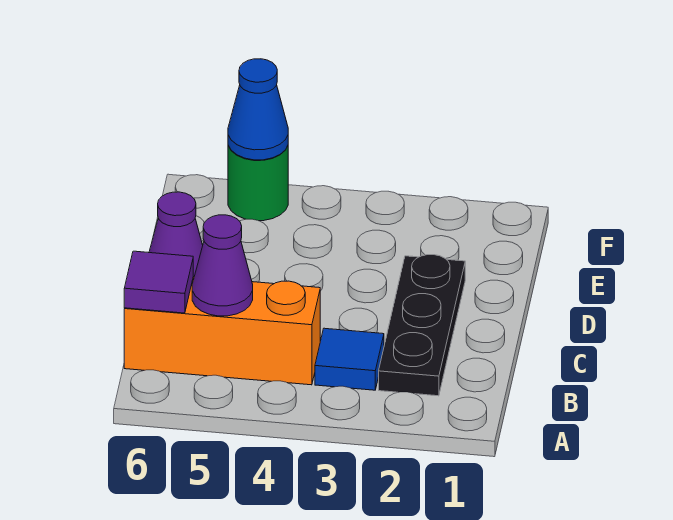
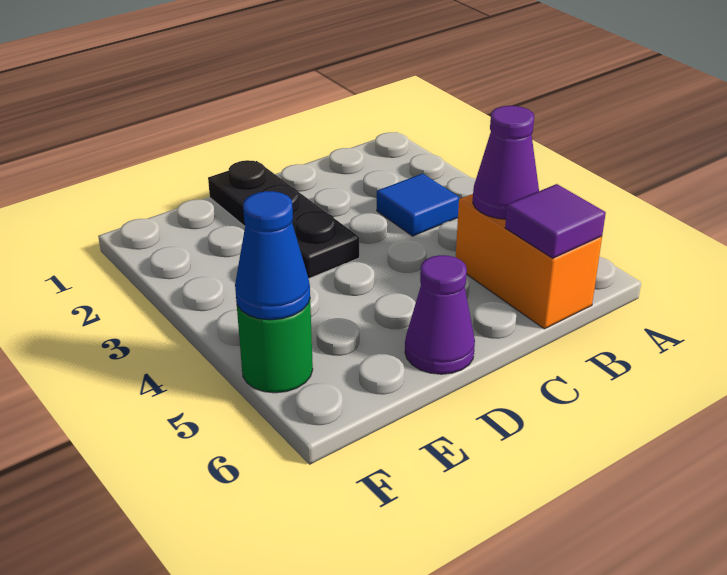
black plate B2:D2 level 1 -> black plate D1:D3 level 1
orange brick B4:B6 level 1 -> orange brick B5:B6 level 1

